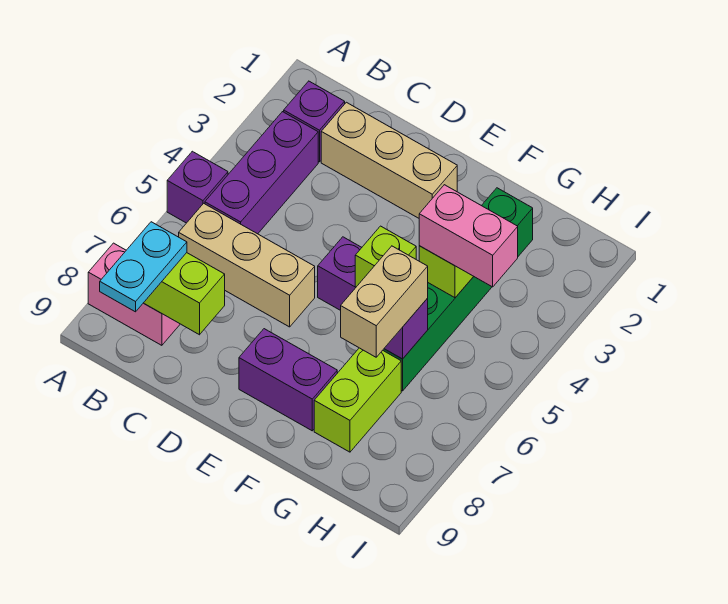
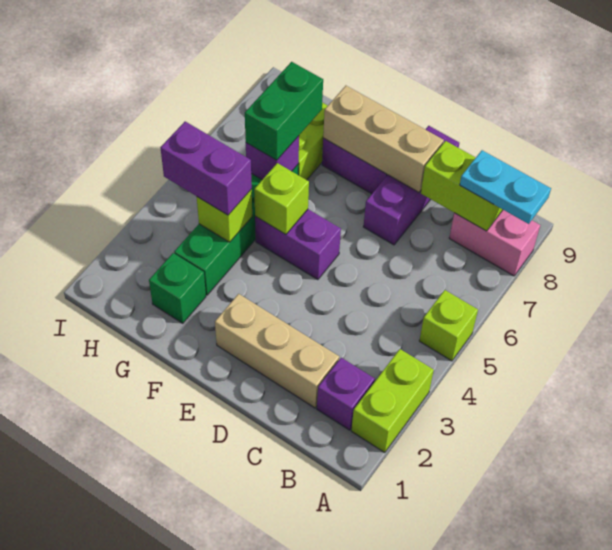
none -> lime brick A2:A3 level 1
purple brick A5 level 1 -> lime brick A5 level 1
purple brick B3:B5 level 1 -> purple brick D7:D9 level 1
tan brick B6:D6 level 1 -> tan brick D8:F8 level 2
cyan plate B8:B9 level 3 -> cyan plate A8:B8 level 3
pink brick G4:H4 level 3 -> purple brick G4:H4 level 3
tan brick G6:G7 level 3 -> green brick G6:G7 level 3

